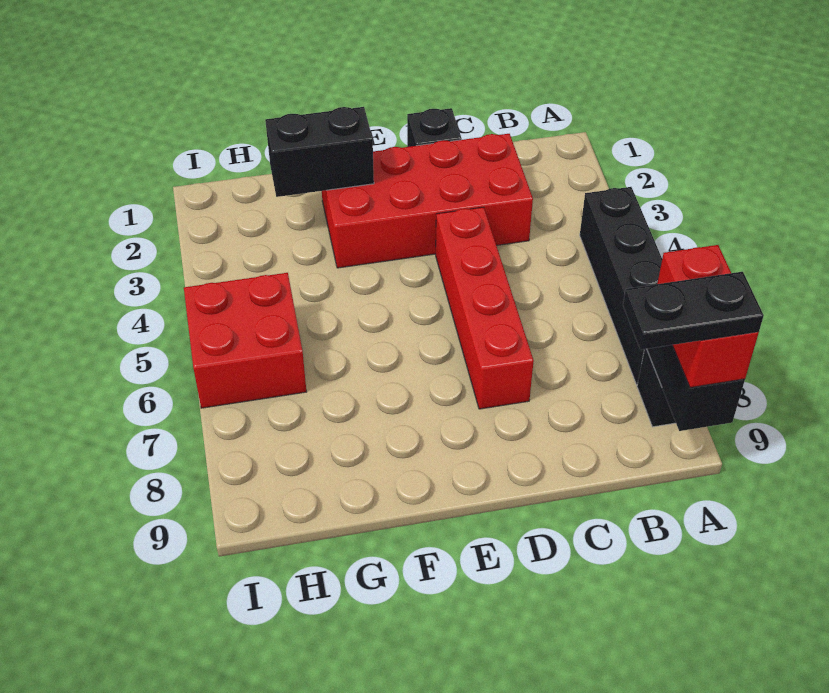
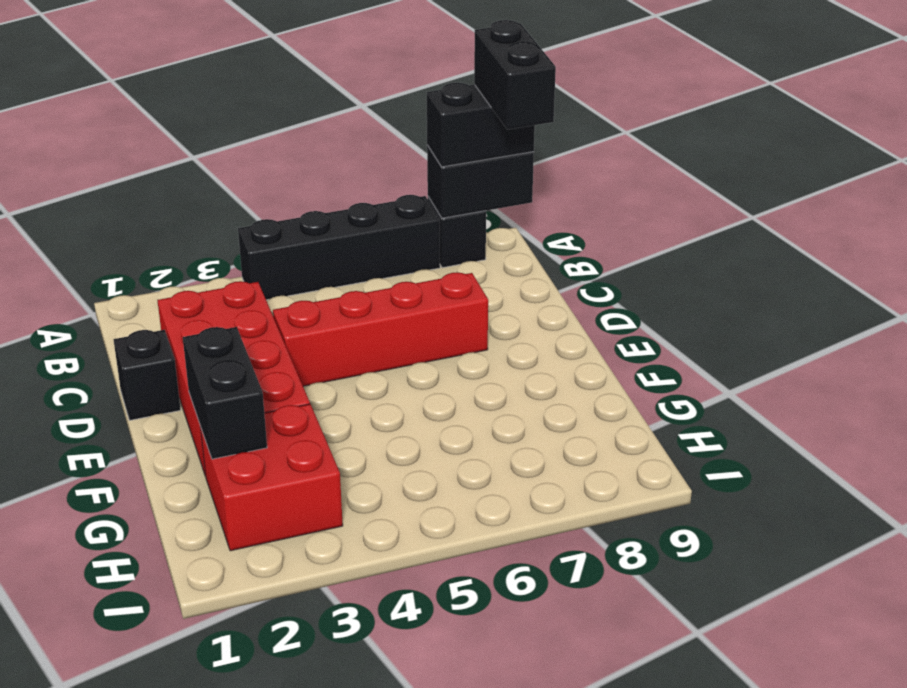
red brick A8:A9 level 3 -> black brick A8:A9 level 3
black plate A9:B9 level 4 -> black brick A9:B9 level 4
red brick H5:I6 level 1 -> red brick G2:H3 level 1

